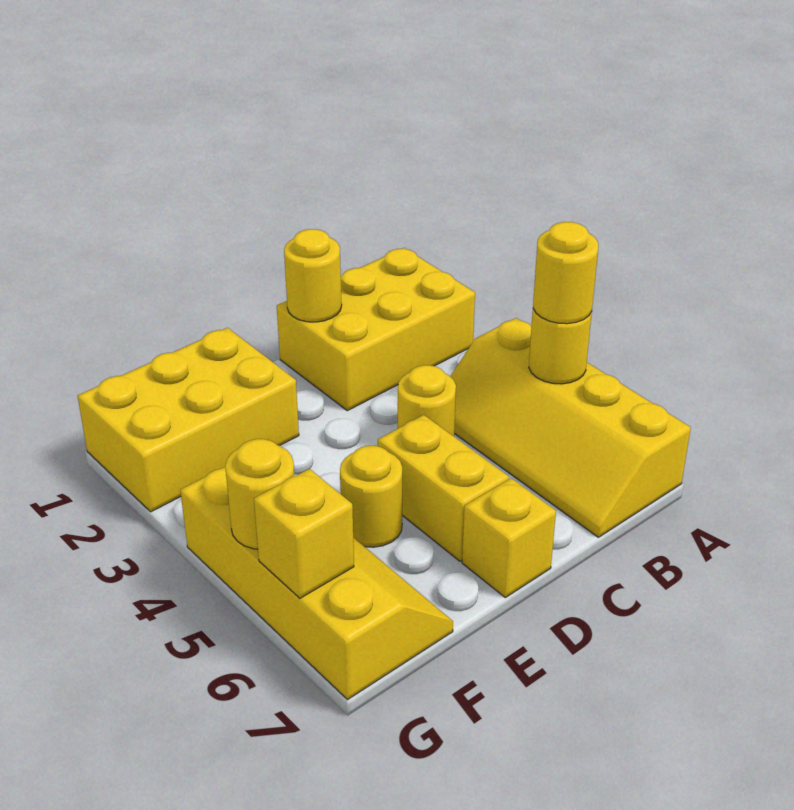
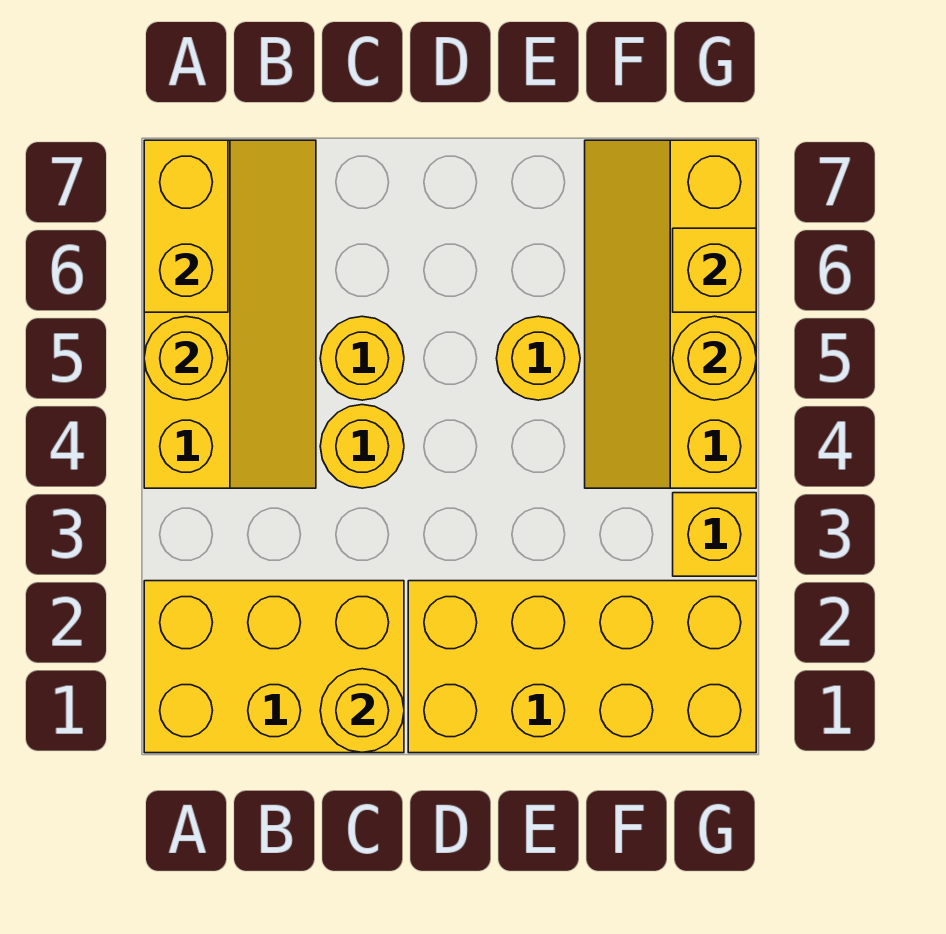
yellow round brick A5 level 3 -> yellow round brick C5 level 1
yellow brick D5:D6 level 1 -> yellow brick A6:A7 level 2
yellow brick D7 level 1 -> yellow brick G3 level 1
yellow brick E1:G2 level 1 -> yellow brick D1:G2 level 1

